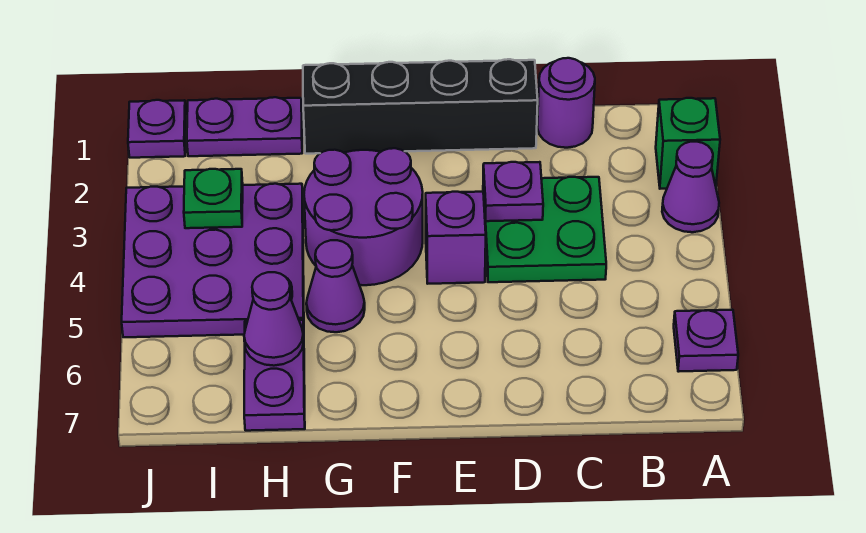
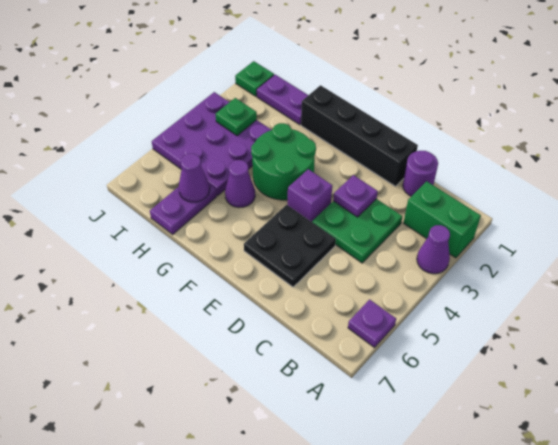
green brick A2 level 1 -> green brick A2:B2 level 1
none -> black plate D5:E6 level 1
purple round brick F3:G4 level 1 -> green round brick F3:G4 level 1
purple plate J1 level 1 -> green plate J1 level 1

